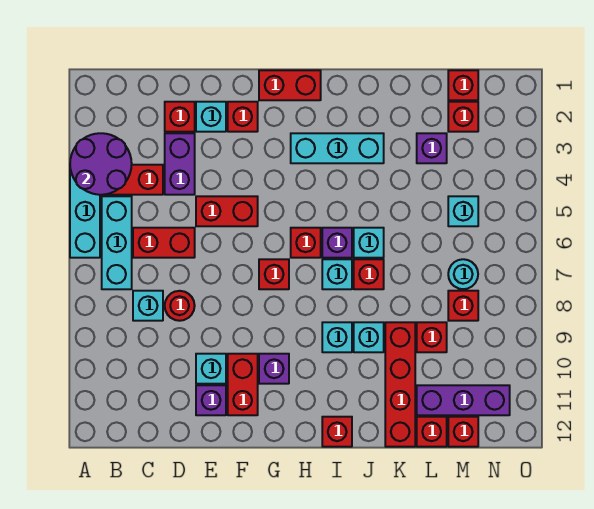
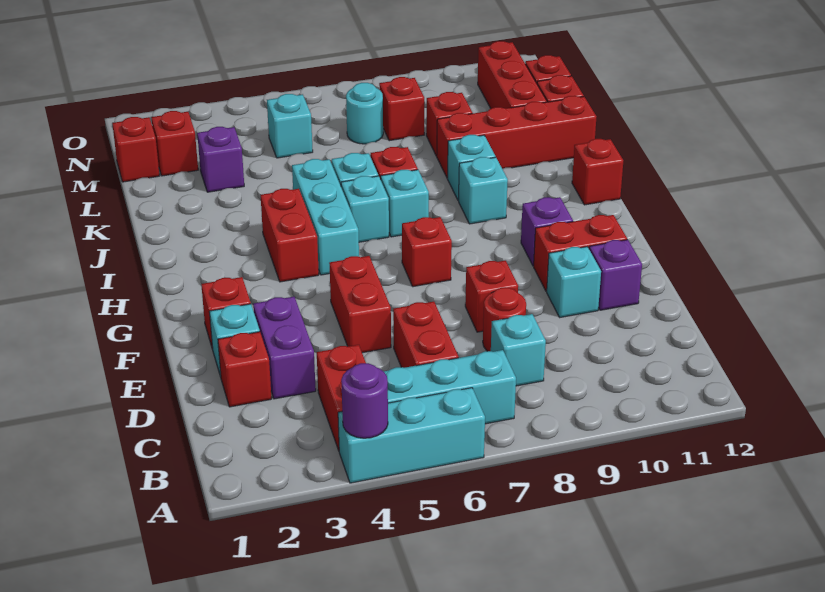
purple round brick A3:B4 level 2 -> purple round brick A4 level 2
purple brick D3:D4 level 1 -> purple brick D3:E3 level 1
red brick G1:H1 level 1 -> red brick H4:I4 level 1
cyan brick H3:J3 level 1 -> cyan brick H5:J5 level 1
red brick H6 level 1 -> red brick E8 level 1
purple brick I6 level 1 -> cyan brick I6 level 1
purple brick L11:N11 level 1 -> red brick L11:N11 level 1

